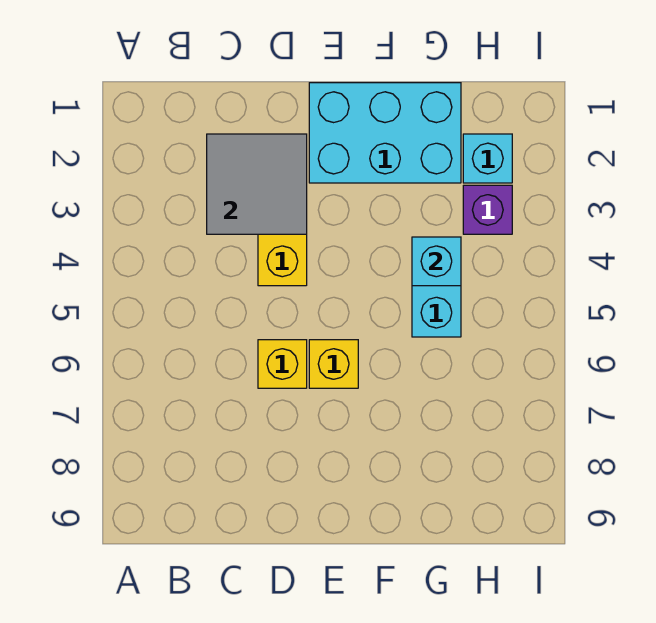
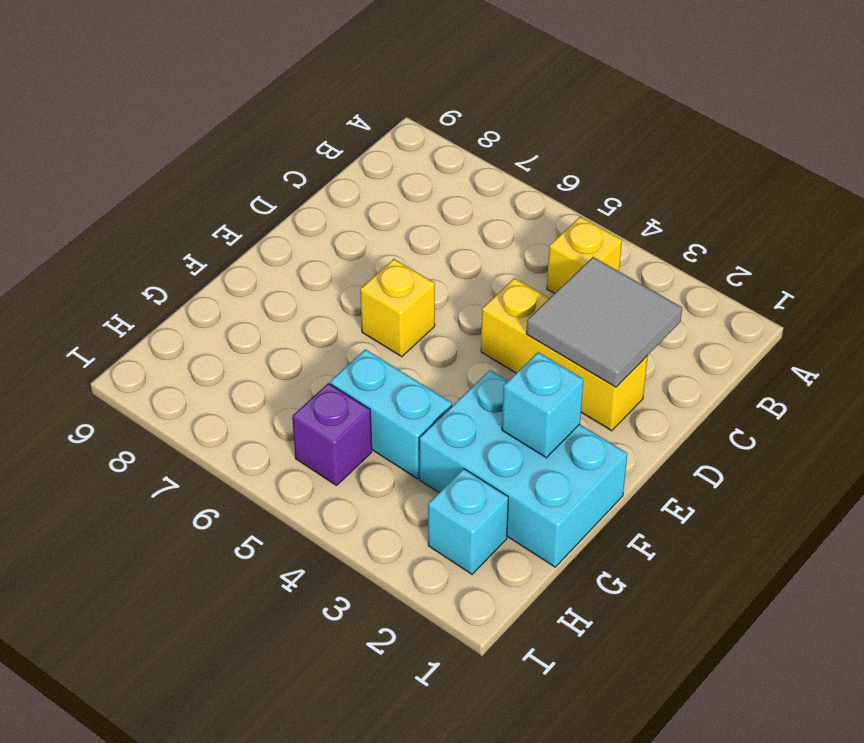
yellow brick D6 level 1 -> yellow brick B4 level 1
cyan brick E1:G2 level 1 -> cyan brick F1:G3 level 1
cyan brick G4 level 2 -> cyan brick F2 level 2
purple brick H3 level 1 -> purple brick H5 level 1

